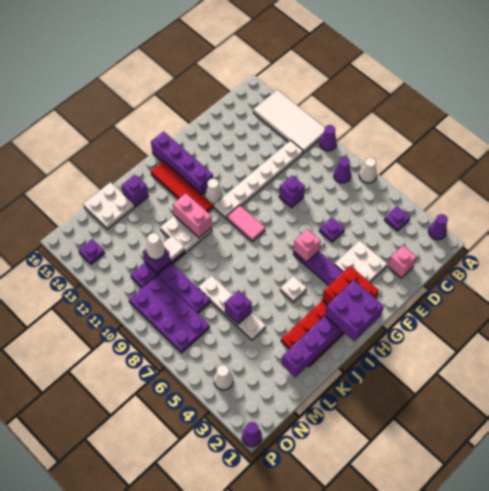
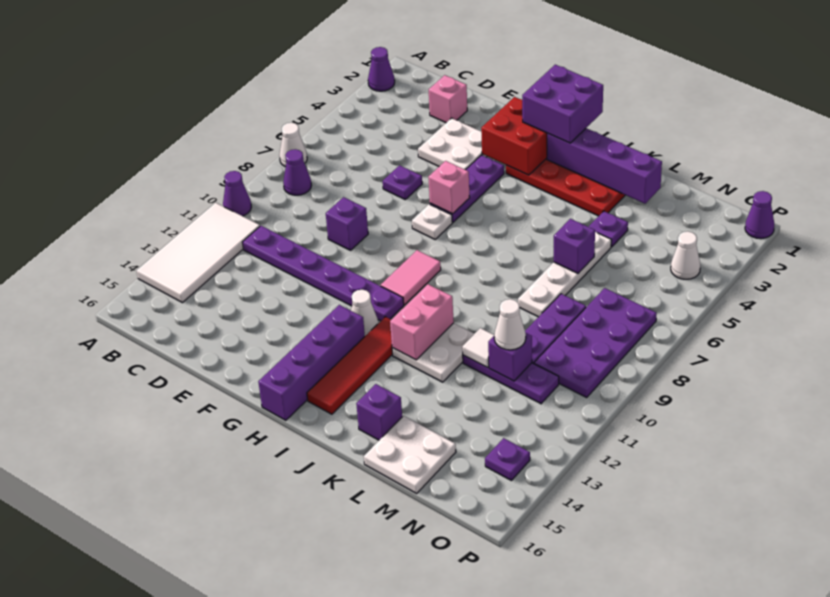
purple plate B4 level 1 -> purple plate L4 level 1
white plate C11:H11 level 1 -> purple plate C11:H11 level 1
white plate I5 level 1 -> white plate G7 level 1

